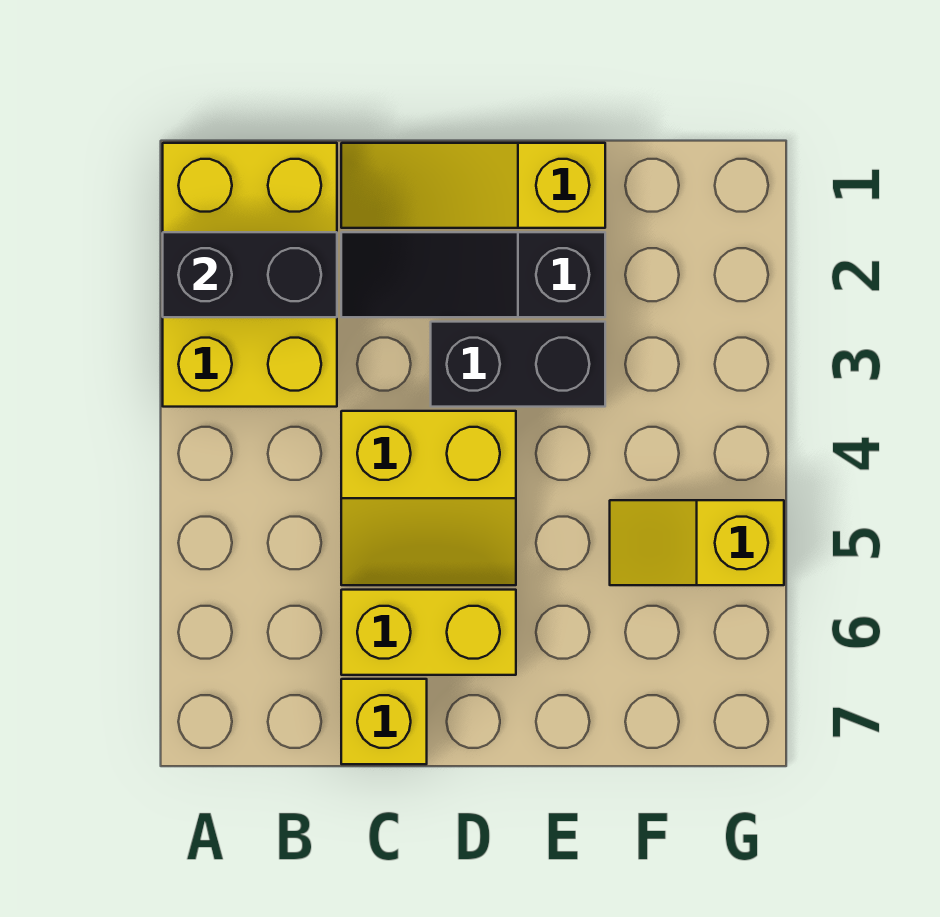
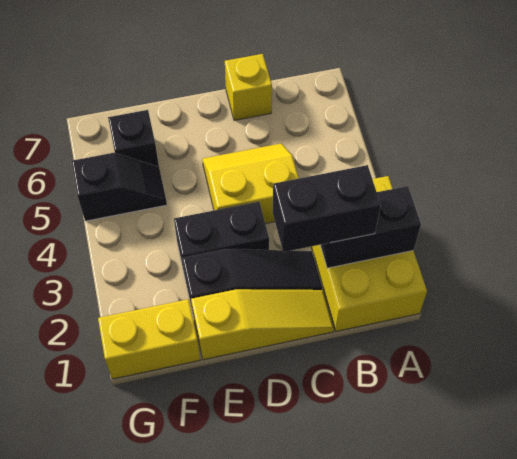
none -> black brick B2:C2 level 3
yellow brick C6:D6 level 1 -> yellow brick F1:G1 level 1
yellow slope F5:G5 level 1 top G -> black slope F5:G5 level 1 top G
none -> black brick F6 level 1

